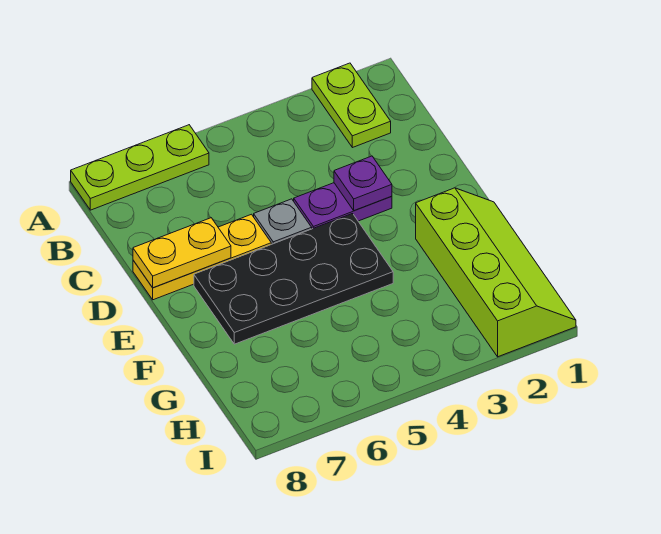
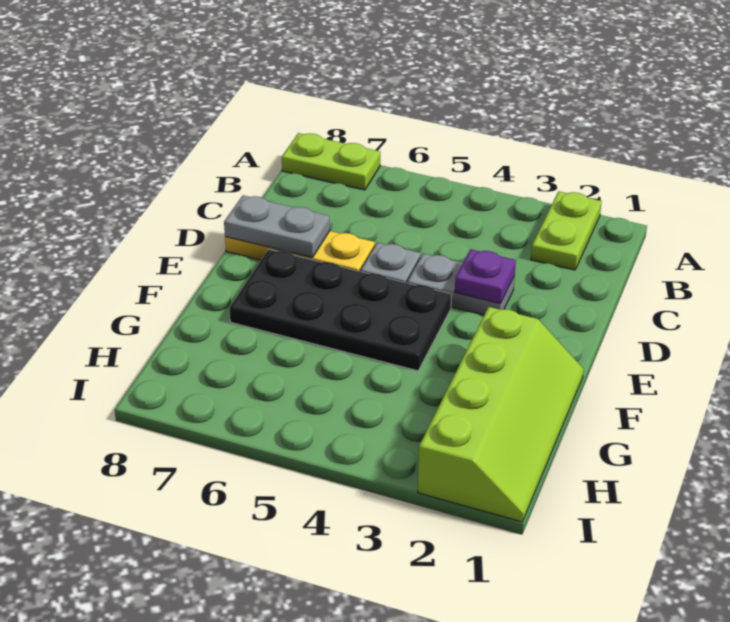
lime plate A6:A8 level 1 -> lime plate A7:A8 level 1
purple plate D3:D4 level 1 -> grey plate D3:D4 level 1
yellow plate D7:D8 level 2 -> grey plate D7:D8 level 2

